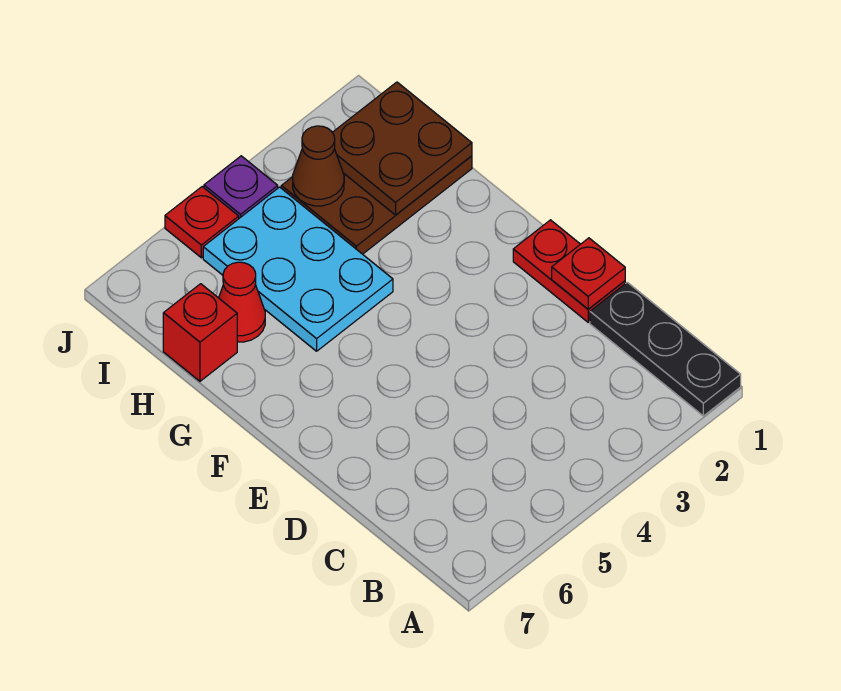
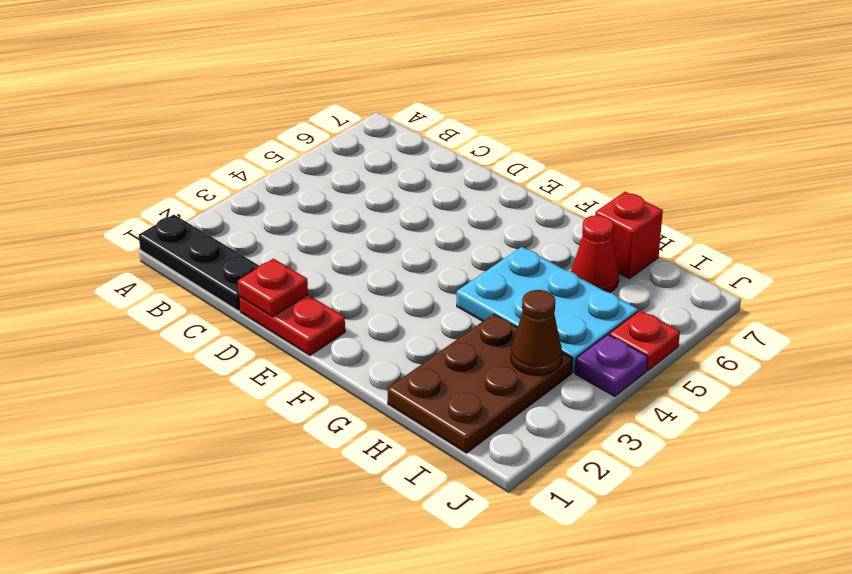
brown plate H1:I2 level 2 -> none

